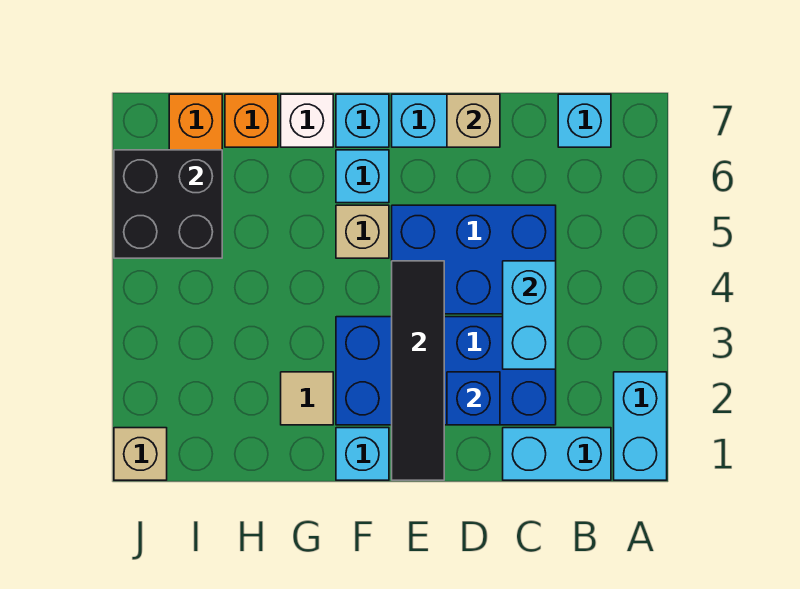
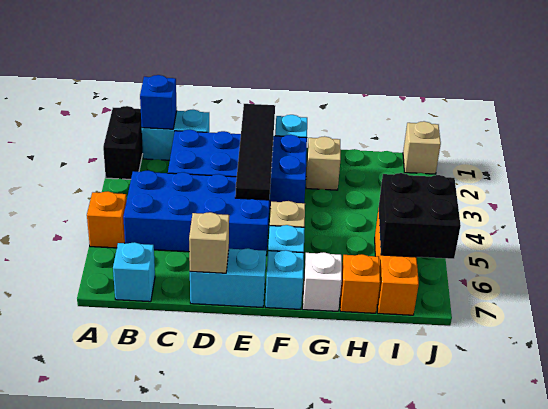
cyan brick A1:A2 level 1 -> black brick A1:A2 level 1
none -> orange brick A5 level 1
cyan brick C3:C4 level 2 -> none
blue brick C4:E5 level 1 -> blue brick B4:E5 level 1
blue brick D2 level 2 -> blue brick B1 level 2
tan tile G2 level 1 -> tan brick G2 level 1

